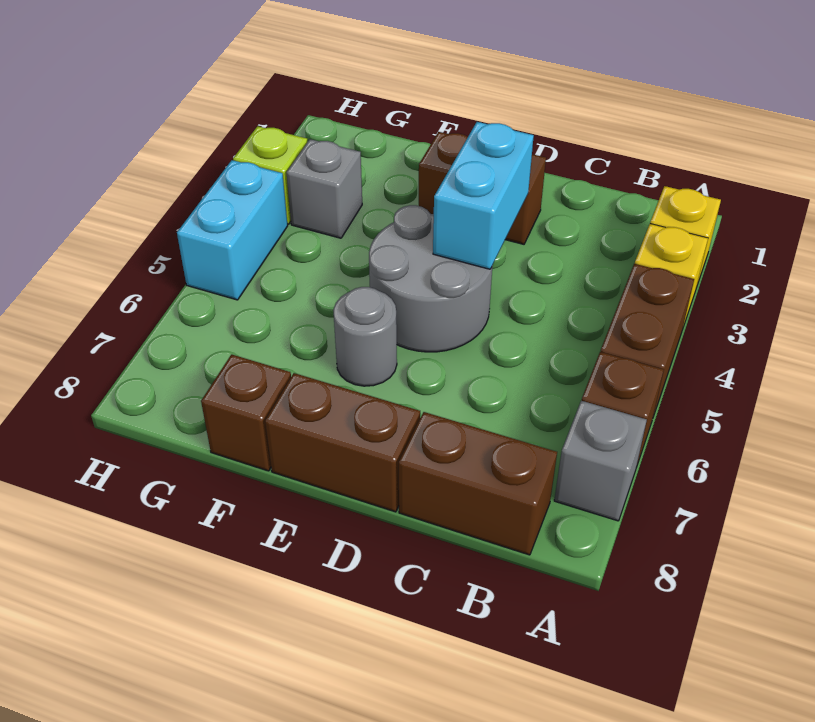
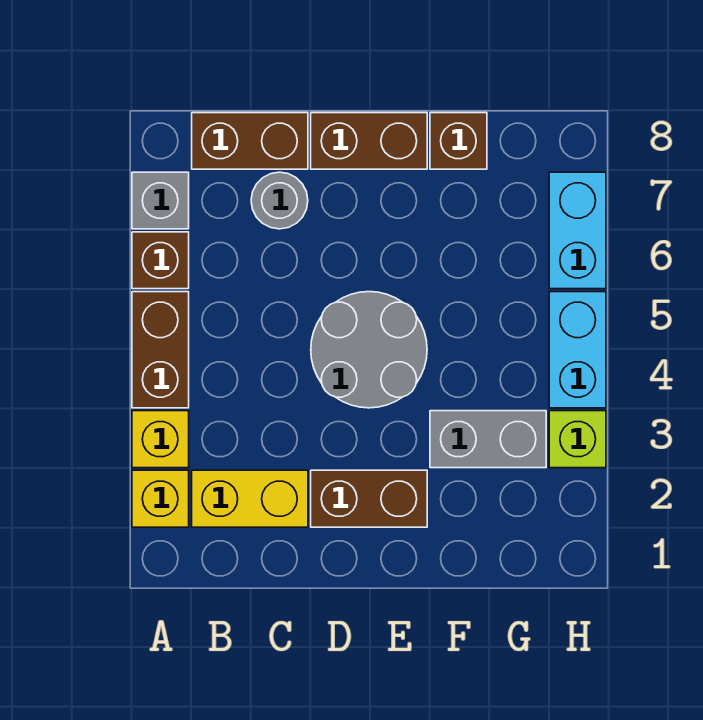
none -> yellow brick B2:C2 level 1
cyan brick D3:D4 level 2 -> cyan brick H6:H7 level 1
grey round brick E6 level 1 -> grey round brick C7 level 1
grey brick G3 level 1 -> grey brick F3:G3 level 1

